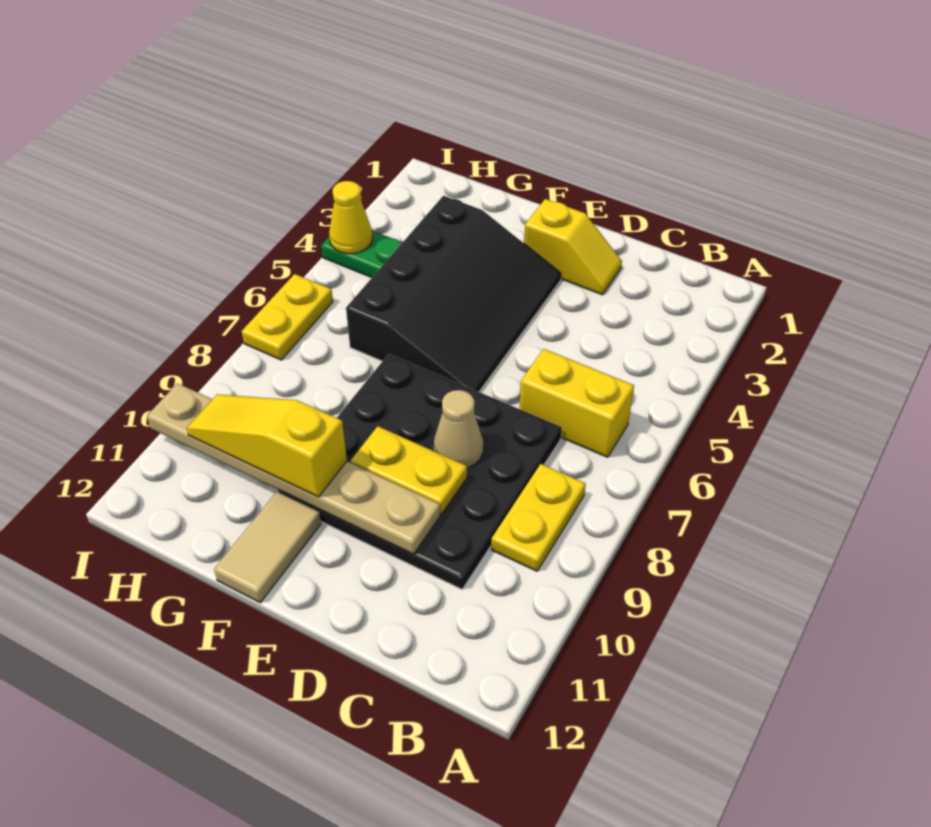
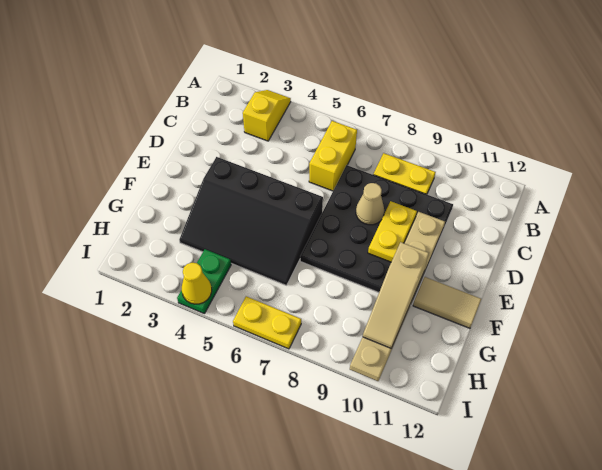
yellow slope D2:E2 level 1 top E -> yellow slope A3:B3 level 1 top B
black slope E3:G6 level 1 top G -> black slope E3:G6 level 1 top E
yellow slope F10:H10 level 3 top F -> tan slope F10:H10 level 3 top F

